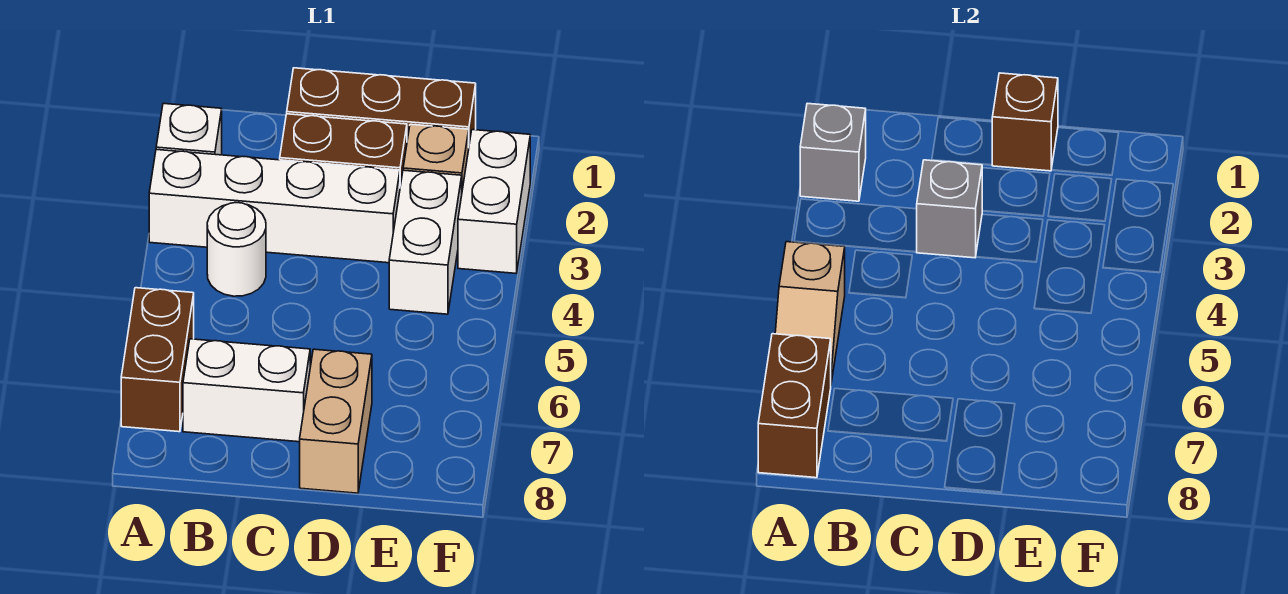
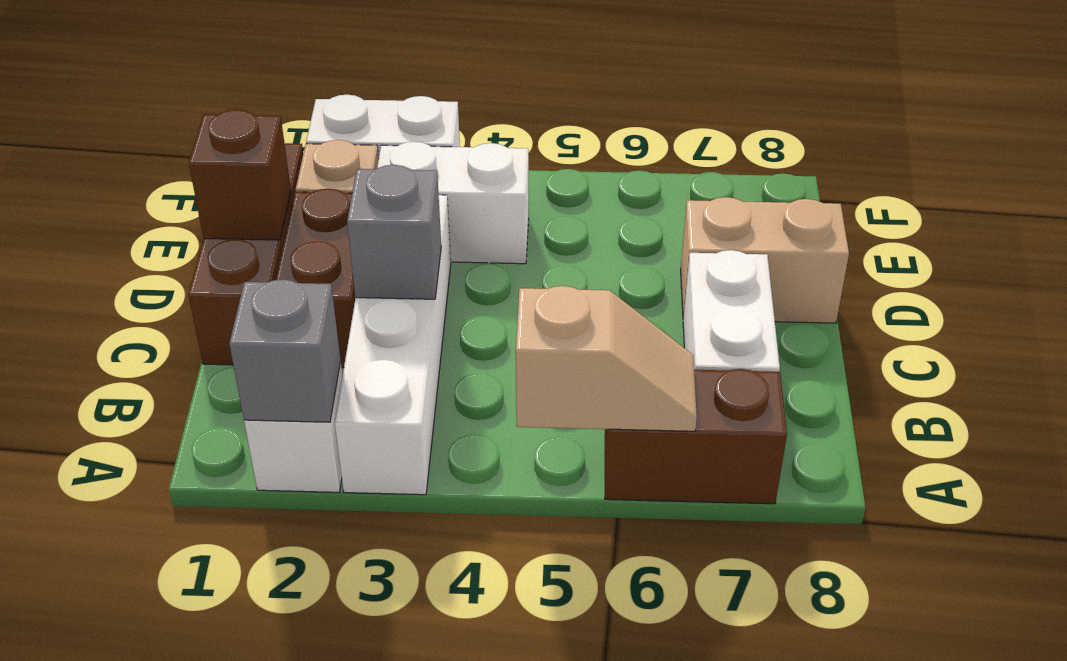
brown brick A7:A8 level 2 -> none
white round brick B4 level 1 -> none

